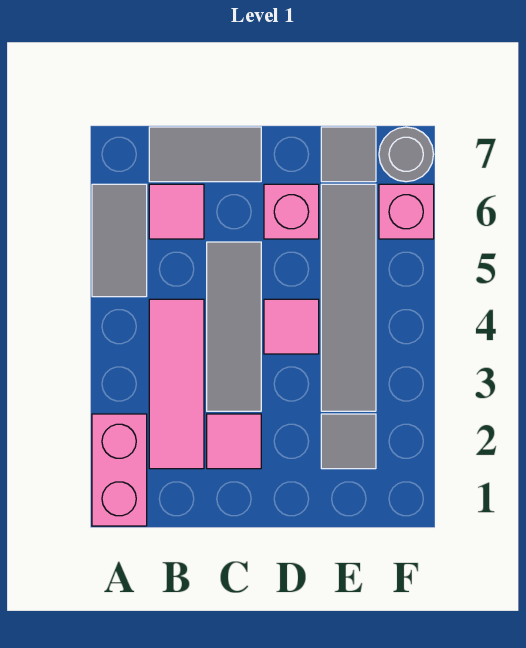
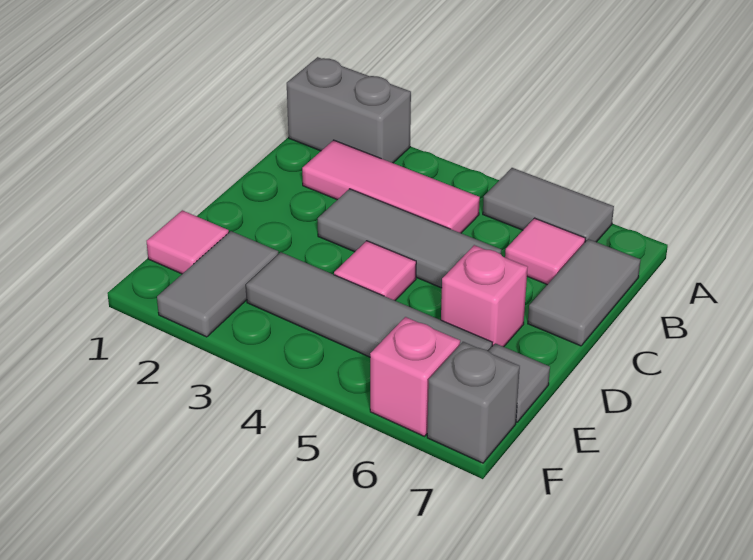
pink brick A1:A2 level 1 -> grey brick A1:A2 level 1
pink tile C2 level 1 -> pink tile E1 level 1
grey tile E2 level 1 -> grey tile E2:F2 level 1
grey round brick F7 level 1 -> grey brick F7 level 1

